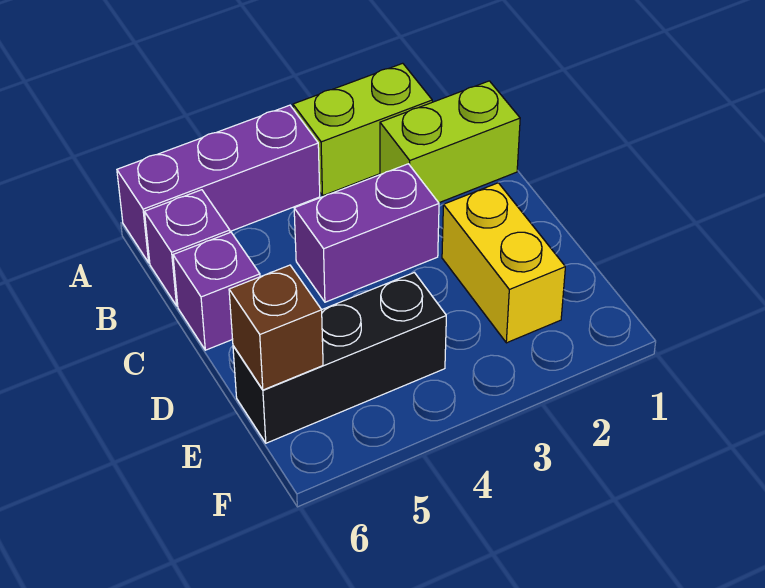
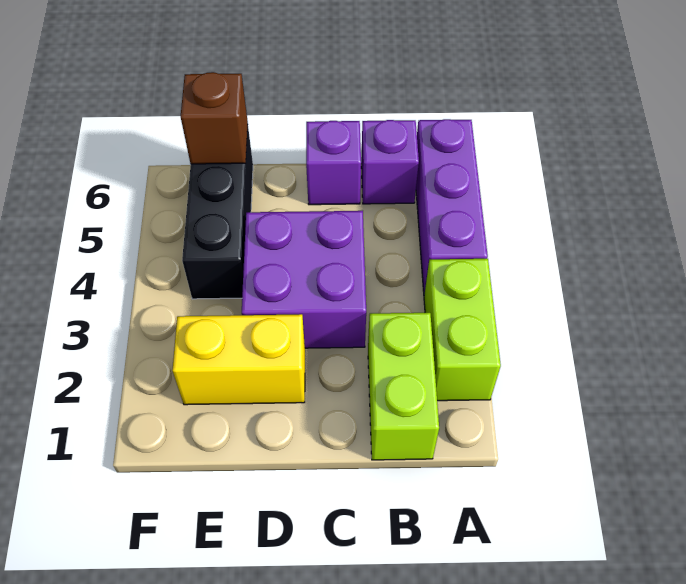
purple brick C3:C4 level 1 -> purple brick C3:D4 level 1

